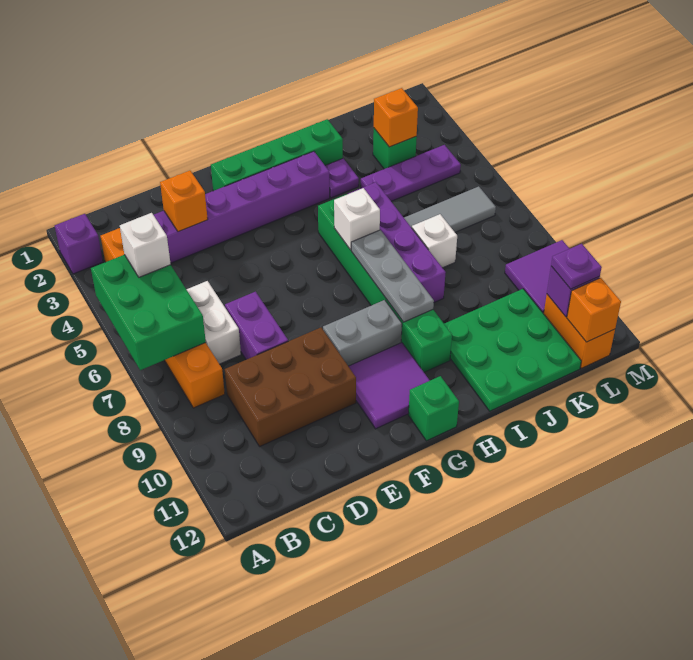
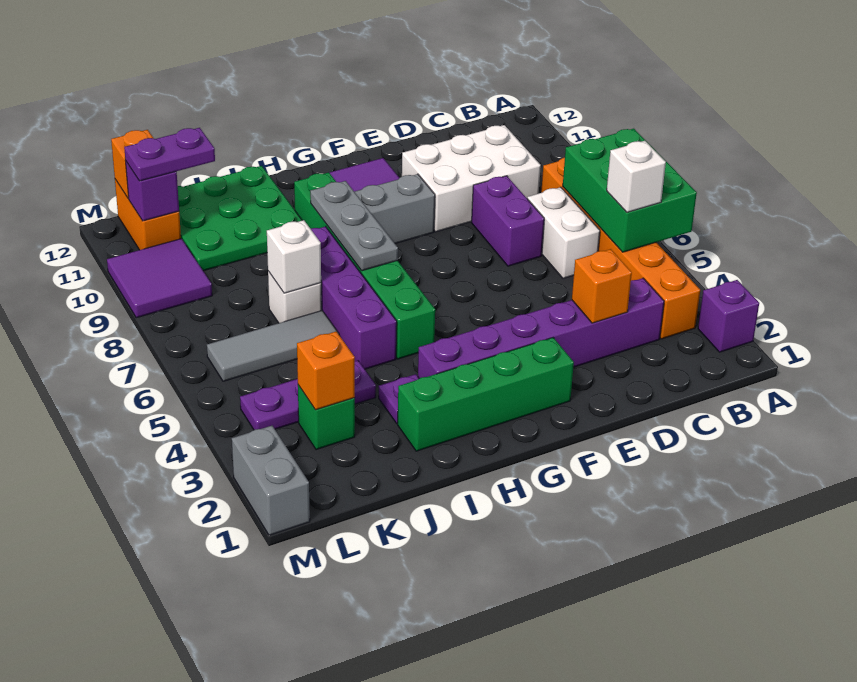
brown brick C9:E10 level 1 -> white brick C9:E10 level 1
green brick G12 level 1 -> none
white brick H6 level 2 -> white brick J7 level 2
purple plate L11 level 3 -> purple plate K11:L11 level 3
none -> grey brick M1:M2 level 1

